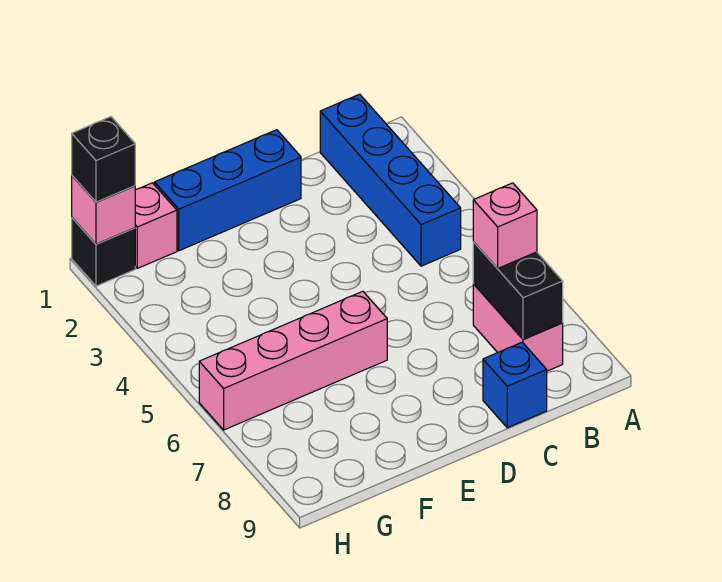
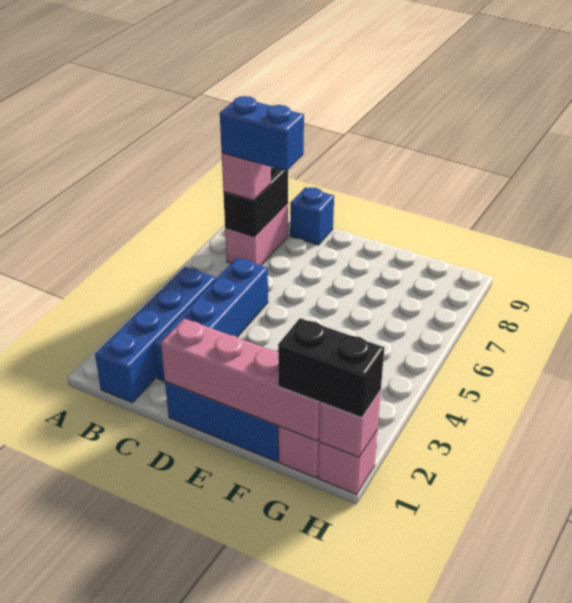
none -> blue brick B7:C7 level 4
none -> blue brick C2:C5 level 1
pink brick E6:H6 level 1 -> pink brick D1:G1 level 2
black brick H1 level 1 -> pink brick H1 level 1
black brick H1 level 3 -> black brick G1:H1 level 3

